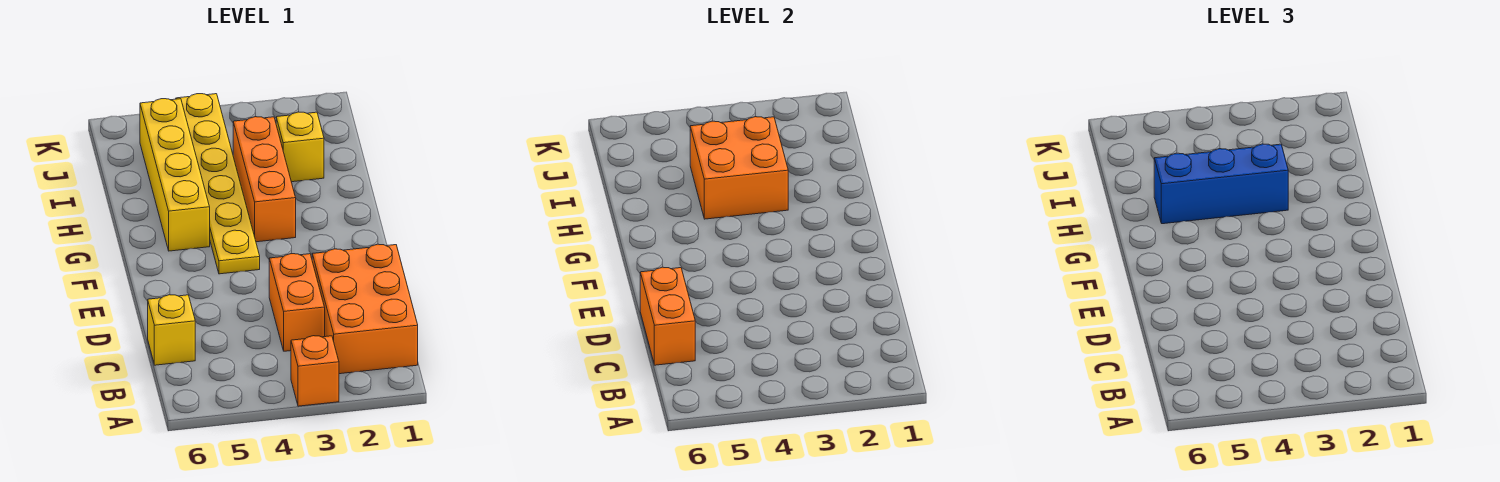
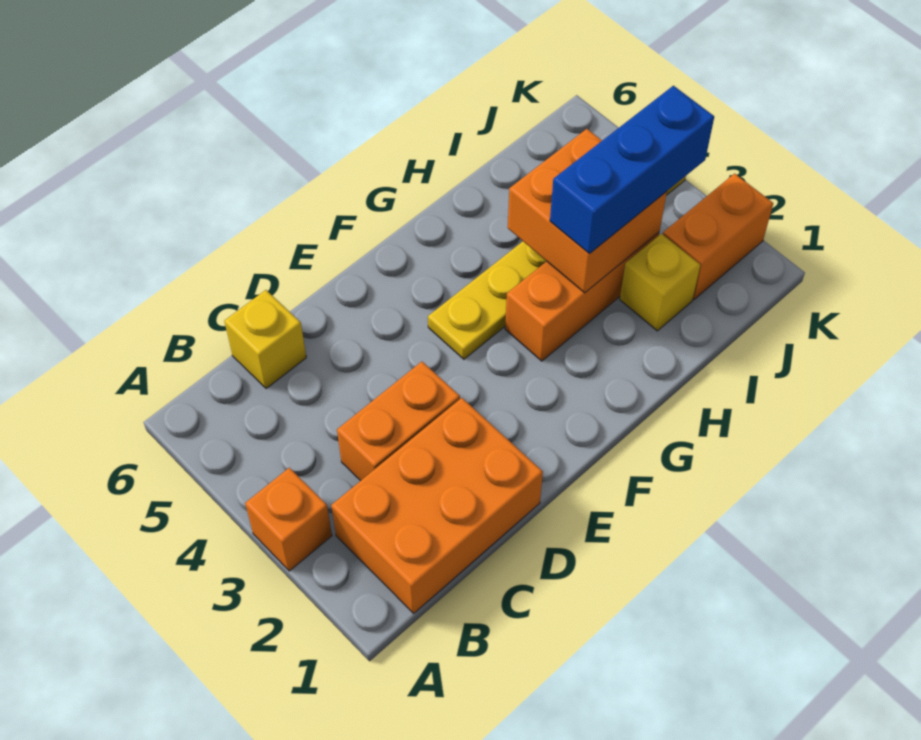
orange brick C6:D6 level 2 -> orange brick J2:K2 level 1
yellow brick G5:J5 level 1 -> none
blue brick H3:H5 level 3 -> blue brick H3:J3 level 3

